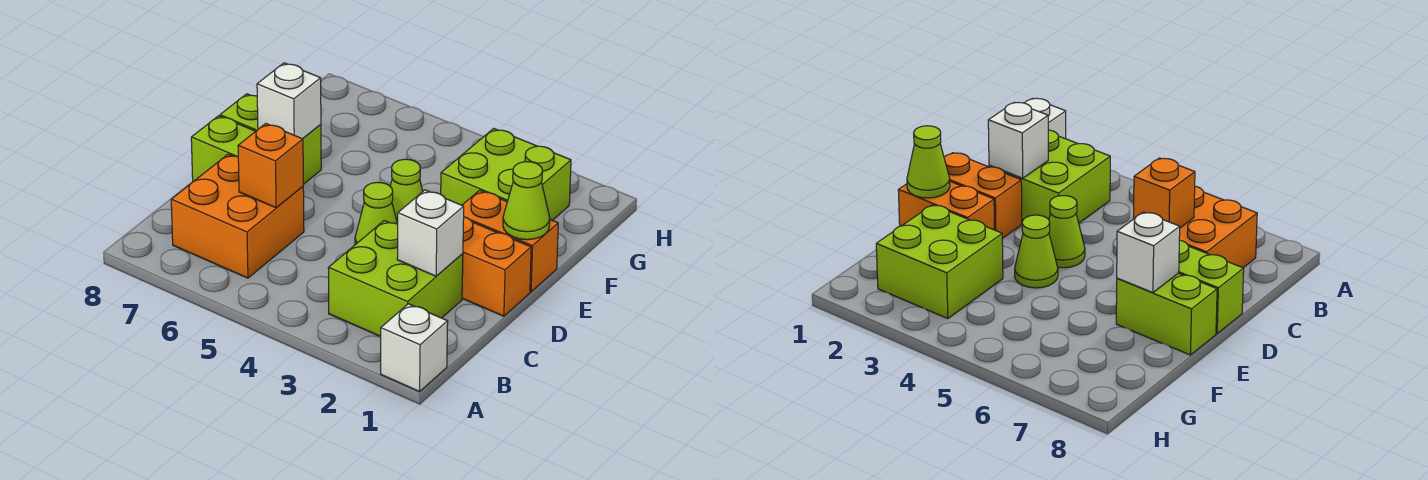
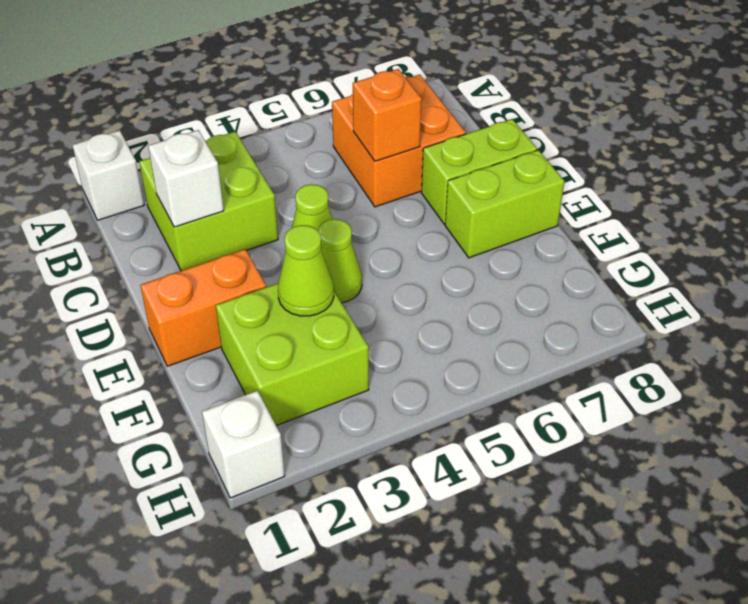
orange brick D1:D2 level 1 -> none
lime cone E1 level 2 -> lime cone F3 level 2
white brick E7 level 2 -> white brick H1 level 1

